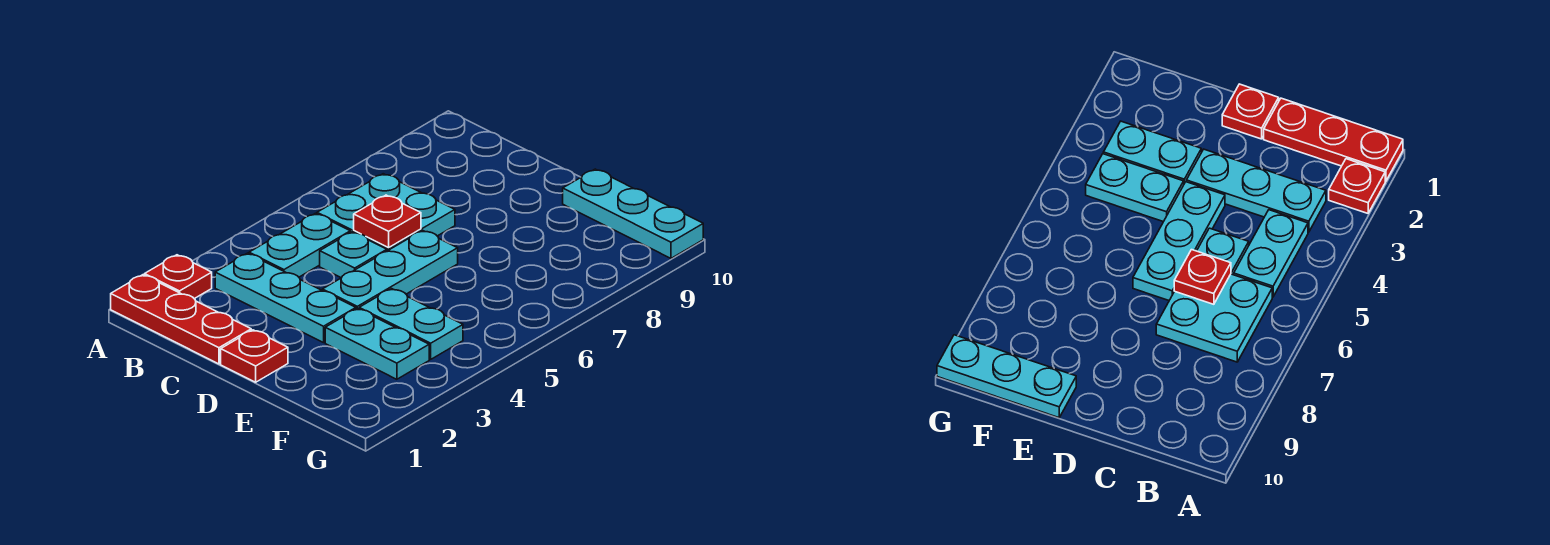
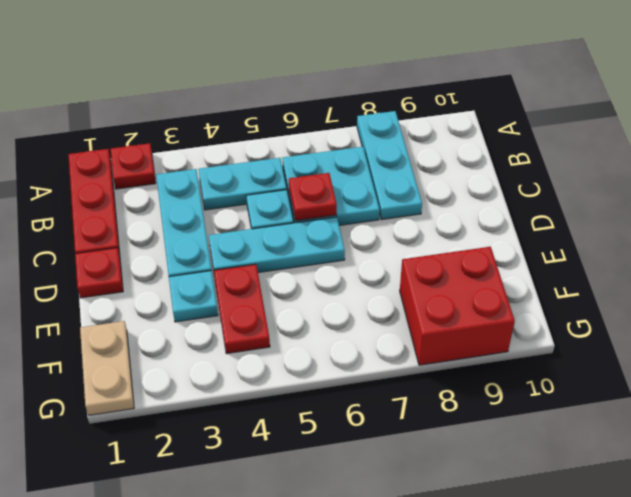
cyan plate E3:F3 level 1 -> cyan plate E3 level 1
cyan plate E4:F4 level 1 -> red plate E4:F4 level 1
cyan plate E10:G10 level 1 -> cyan plate A8:C8 level 1
none -> tan plate F1:G1 level 1
none -> red brick F8:G9 level 1

